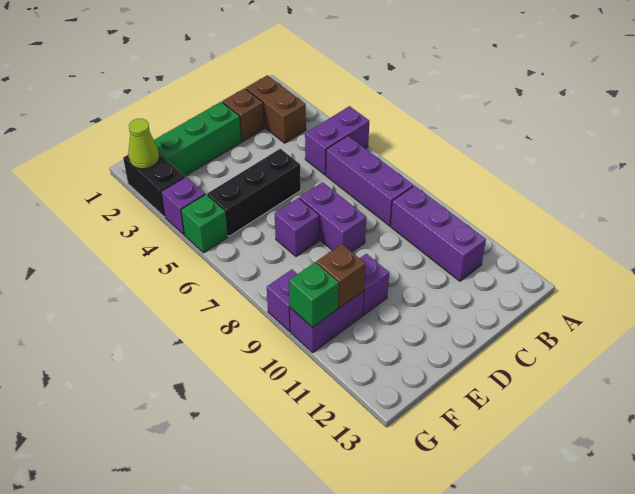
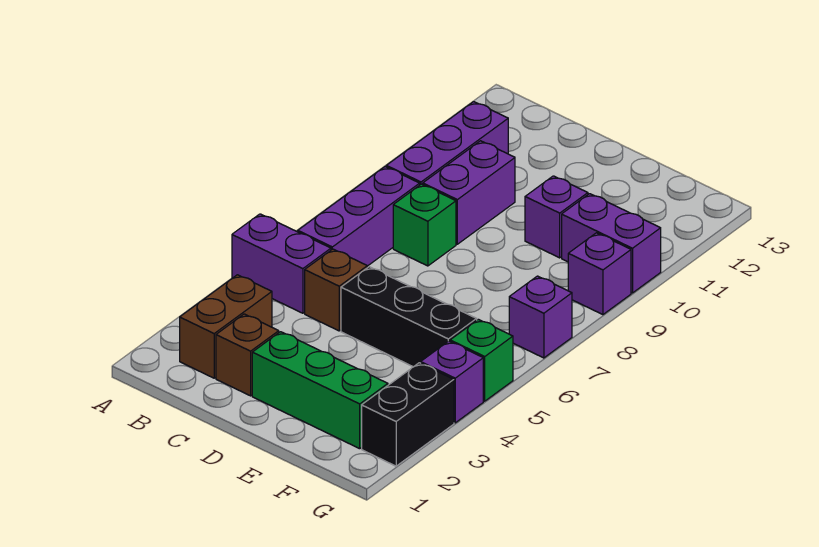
purple brick D7:D8 level 1 -> purple brick C9:C10 level 1
purple brick E7 level 1 -> purple brick G7 level 1
brown brick F10 level 2 -> brown brick C5 level 1
lime cone G2 level 2 -> none
green brick G10 level 2 -> green brick C8 level 1

